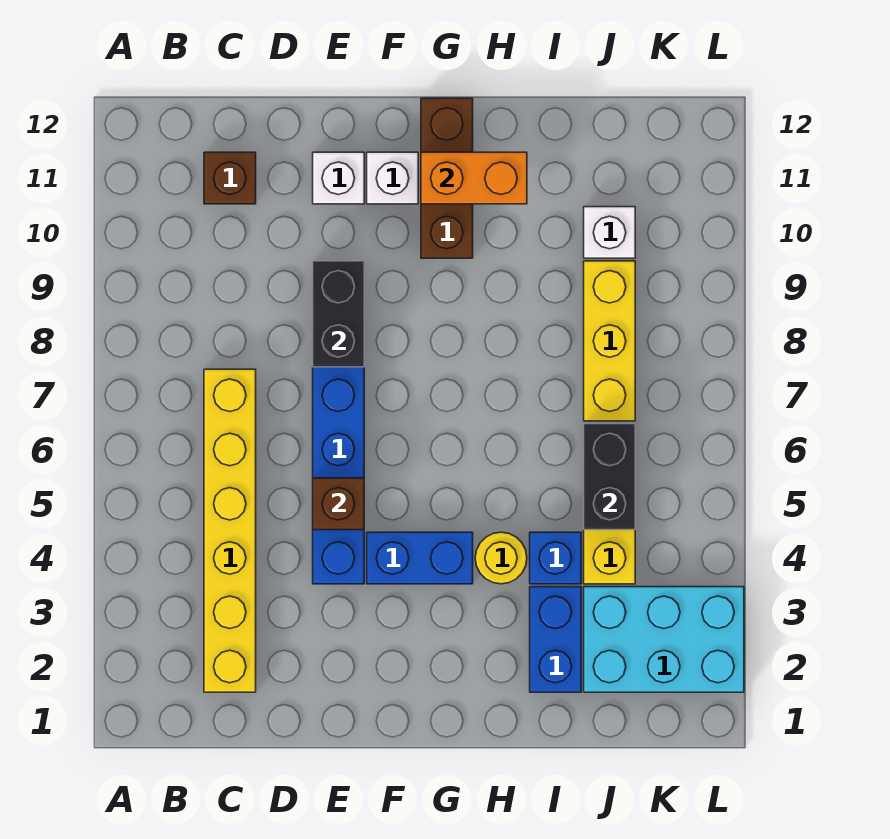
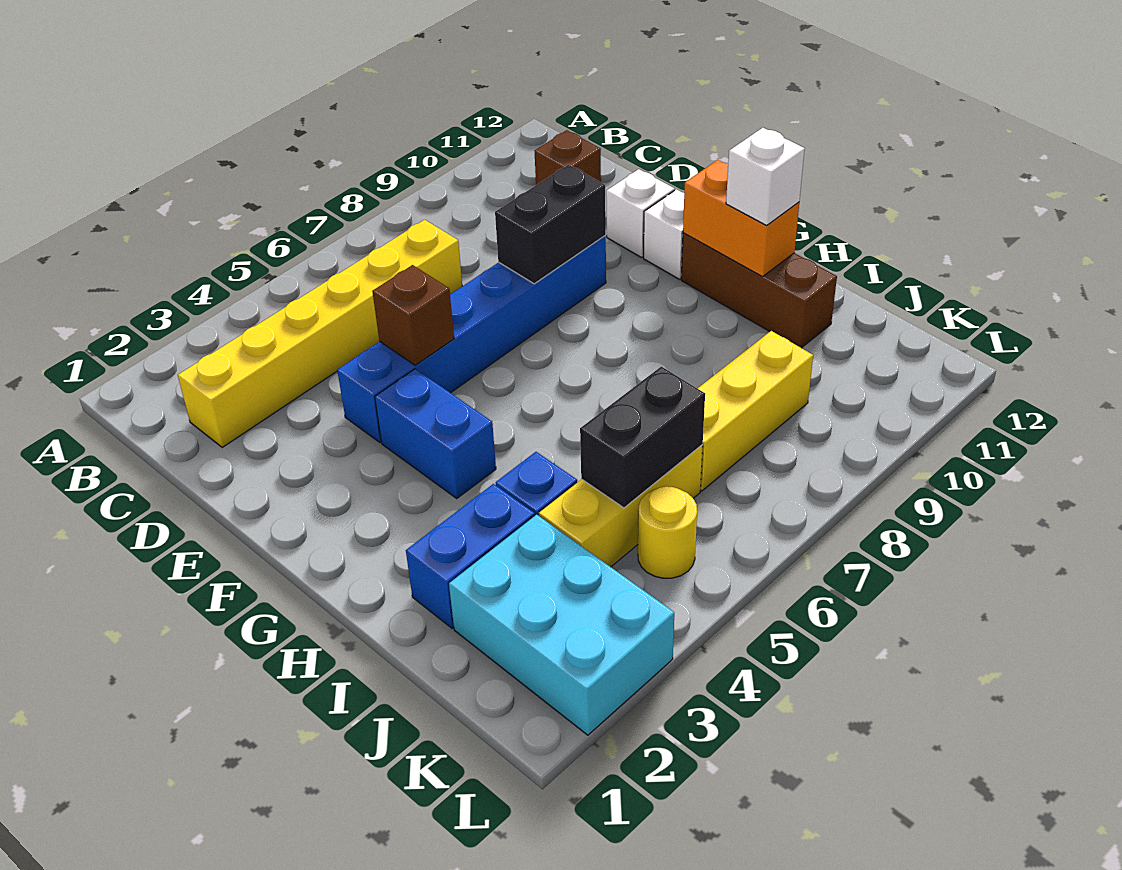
brown brick G10:G12 level 1 -> brown brick G11:I11 level 1
yellow round brick H4 level 1 -> yellow round brick K5 level 1
white brick J10 level 1 -> white brick H11 level 3

